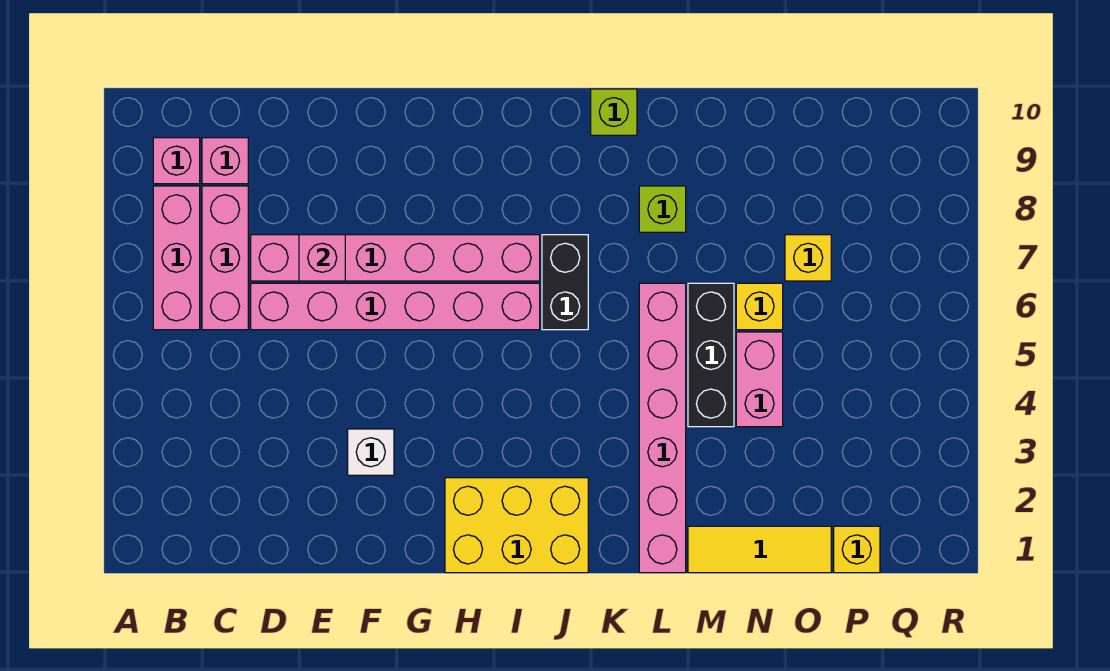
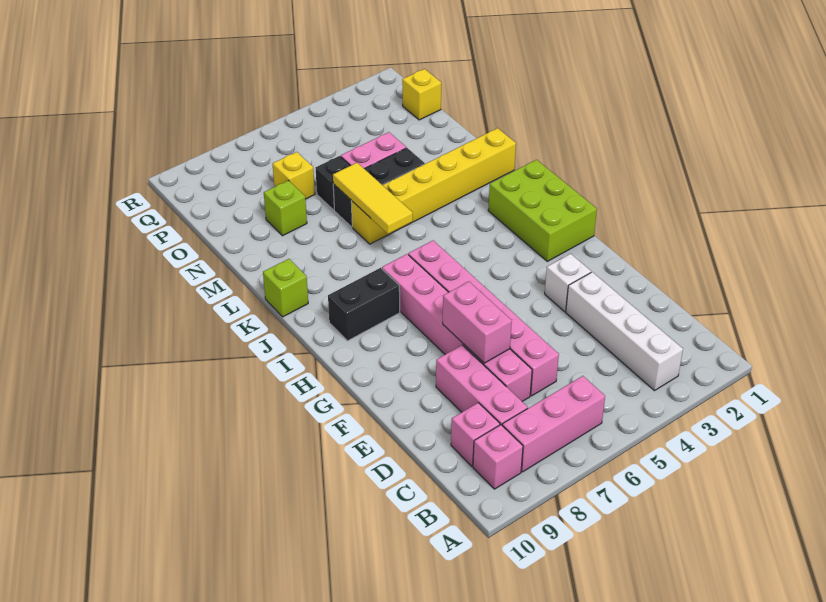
none -> white brick B3:E3 level 1
pink brick C6:C8 level 1 -> pink brick C8:E8 level 1
pink brick E7 level 2 -> pink brick E7:F7 level 2
yellow brick H1:J2 level 1 -> lime brick H1:J2 level 1
black brick J6:J7 level 1 -> black brick I8:I9 level 1
pink brick L1:L6 level 1 -> yellow brick L1:L6 level 1
lime brick L8 level 1 -> lime brick N8 level 1
yellow tile M1:O1 level 1 -> yellow tile K6:M6 level 2
yellow brick N6 level 1 -> black brick N6 level 1

